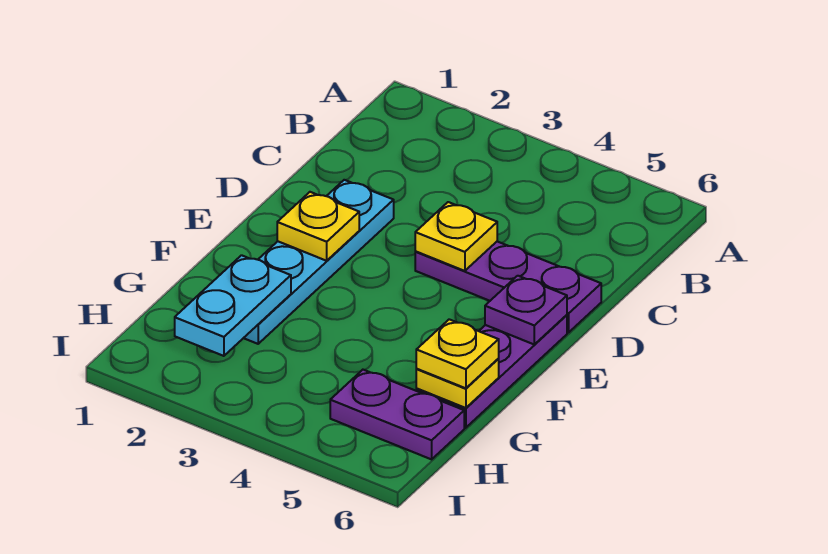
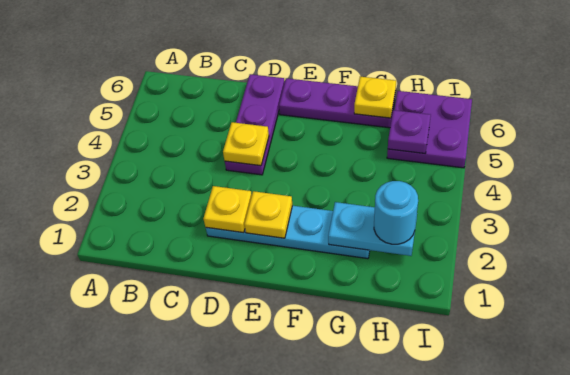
purple plate E6 level 2 -> purple plate H5 level 2
yellow plate G6 level 3 -> yellow plate D2 level 2
none -> cyan round brick H2 level 3
purple plate H5:H6 level 1 -> purple plate H5:I6 level 1

